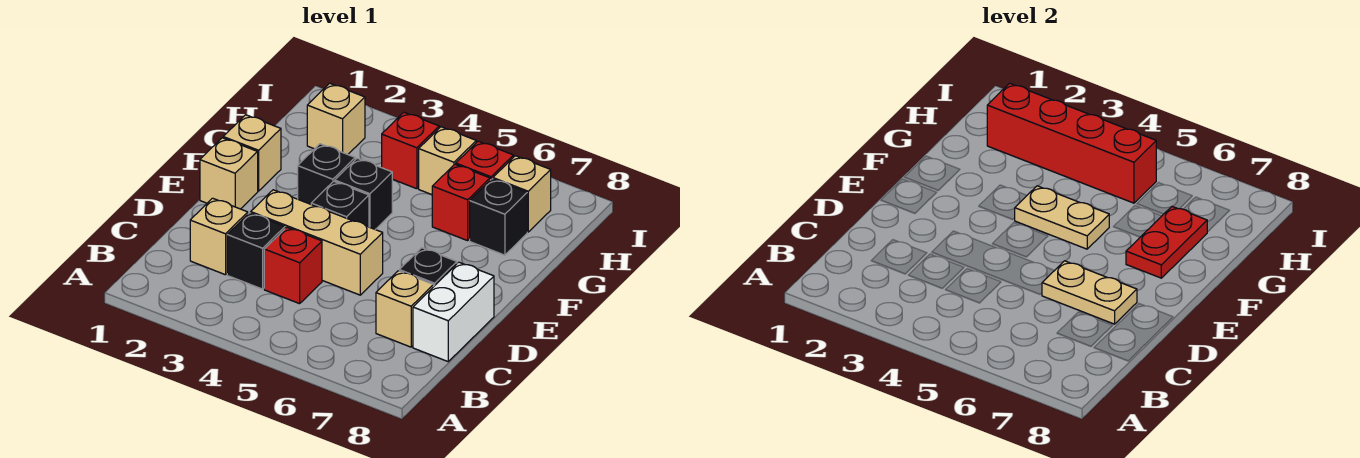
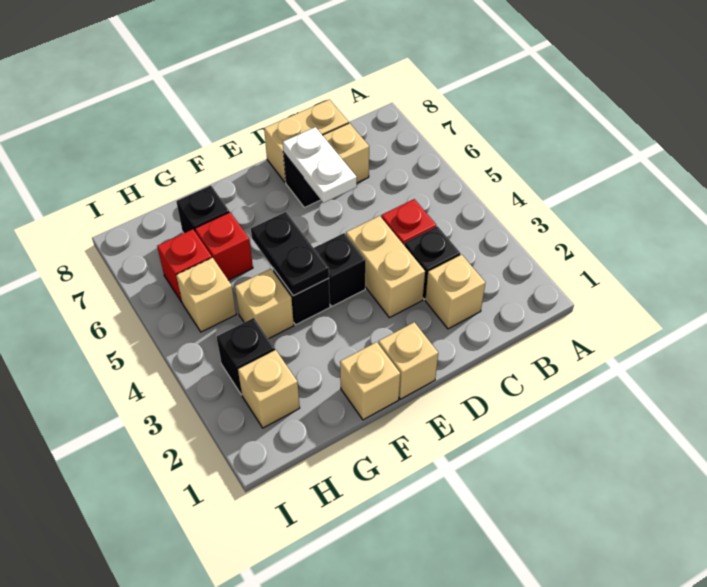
white brick C8:D8 level 1 -> tan brick C8:D8 level 1
tan brick D3:D5 level 1 -> tan brick D3:D4 level 1
tan plate D6:D7 level 2 -> white plate D6:D7 level 2
black brick F3 level 1 -> black brick H3 level 1
tan plate F4:F5 level 2 -> black plate F4:F5 level 2
red plate F7:G7 level 2 -> none
red brick H2:H5 level 2 -> none
red brick H4 level 1 -> none
tan brick H7 level 1 -> tan brick G4 level 1

